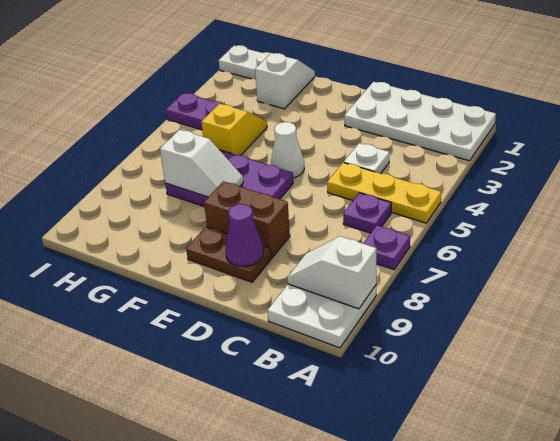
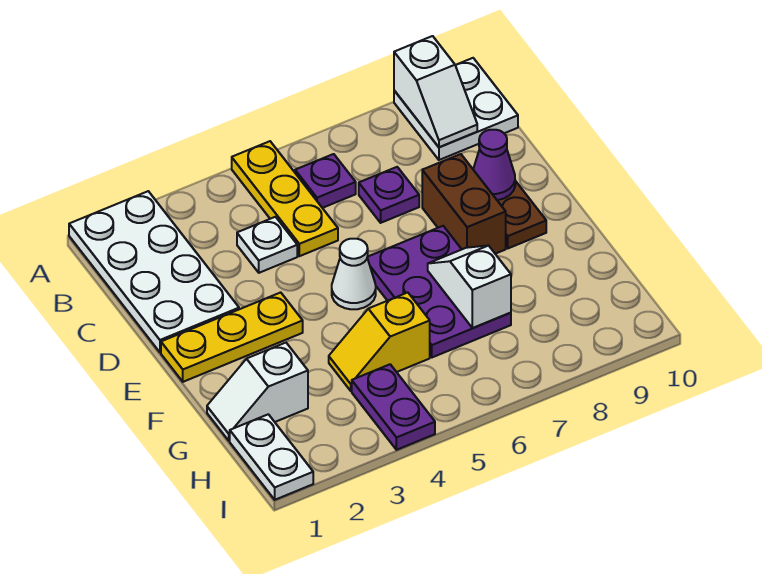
purple plate A7 level 1 -> purple plate C7 level 1
none -> yellow plate E1:E3 level 1

